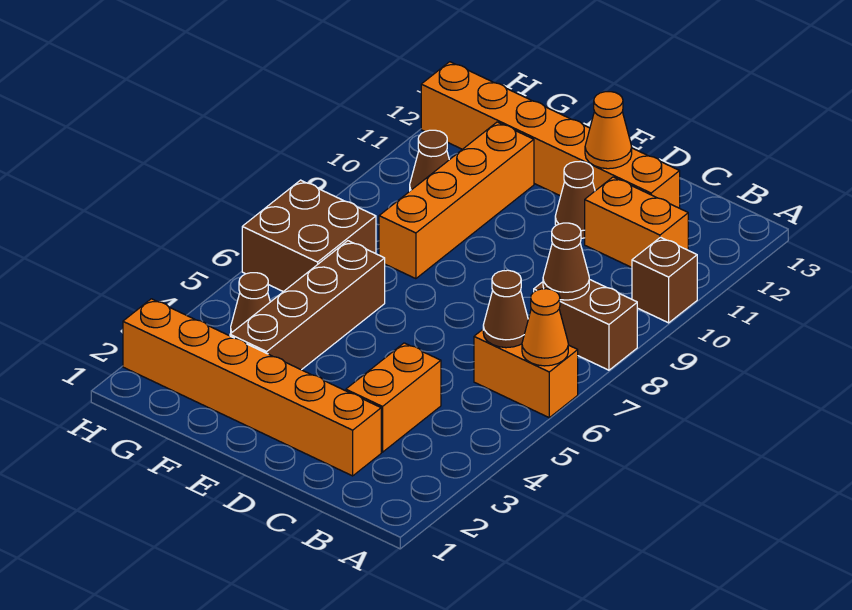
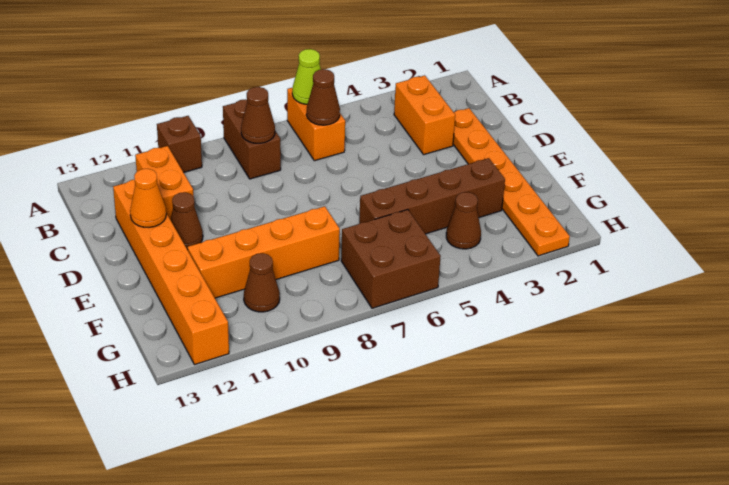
orange cone A6 level 2 -> lime cone A6 level 2
orange brick C2:H2 level 1 -> orange plate C2:H2 level 1
orange brick C3:C4 level 1 -> orange brick B3:C3 level 1

